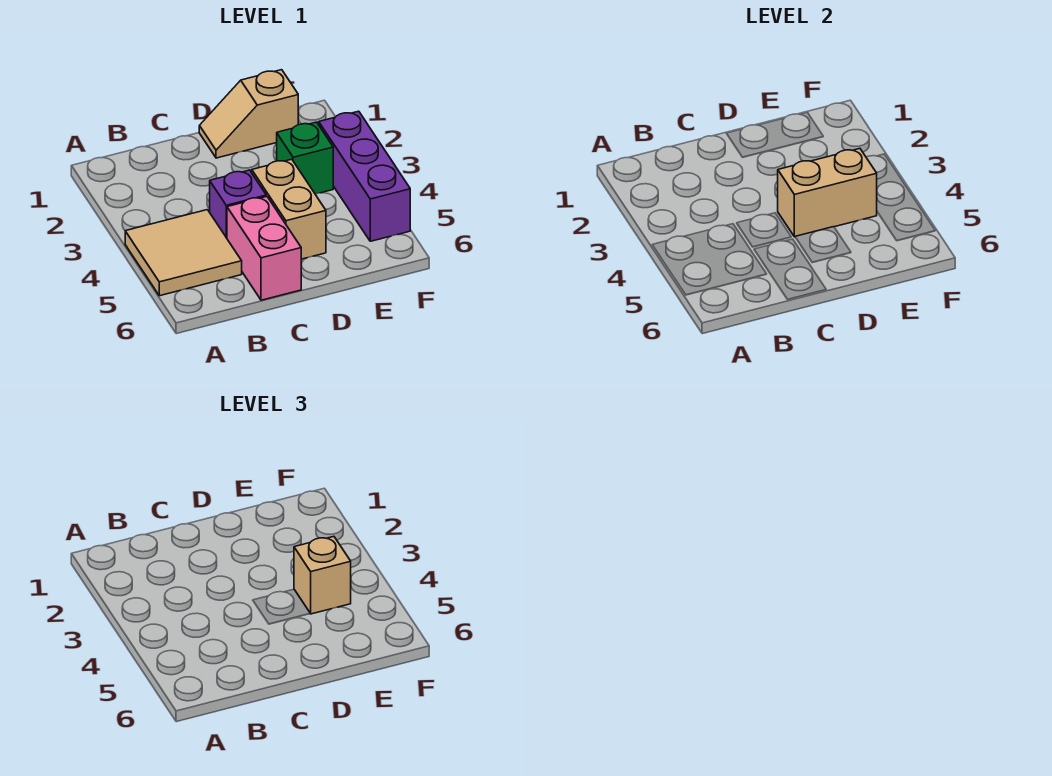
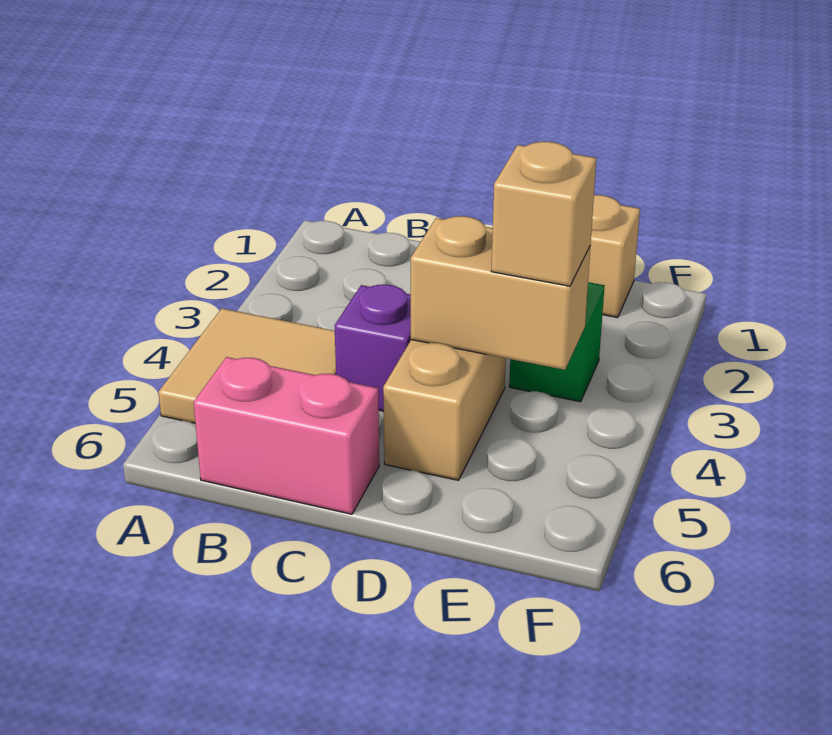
pink brick C5:C6 level 1 -> pink brick B6:C6 level 1
purple brick F3:F5 level 1 -> none

